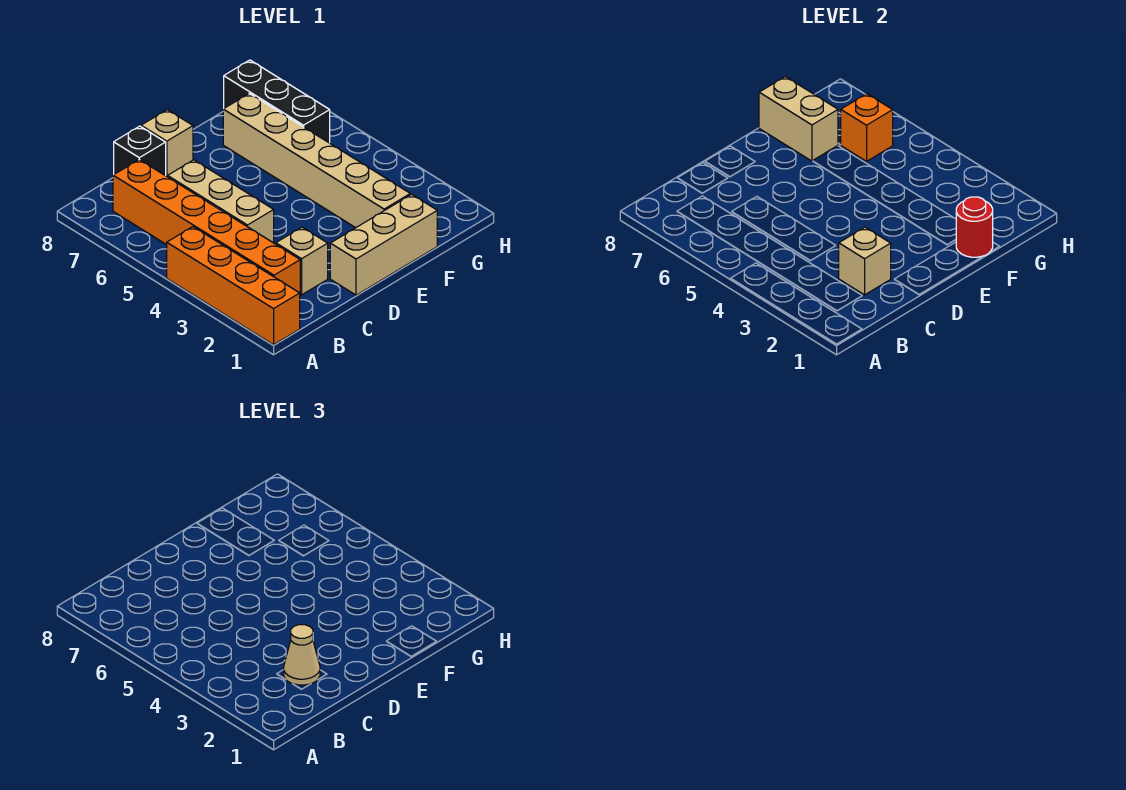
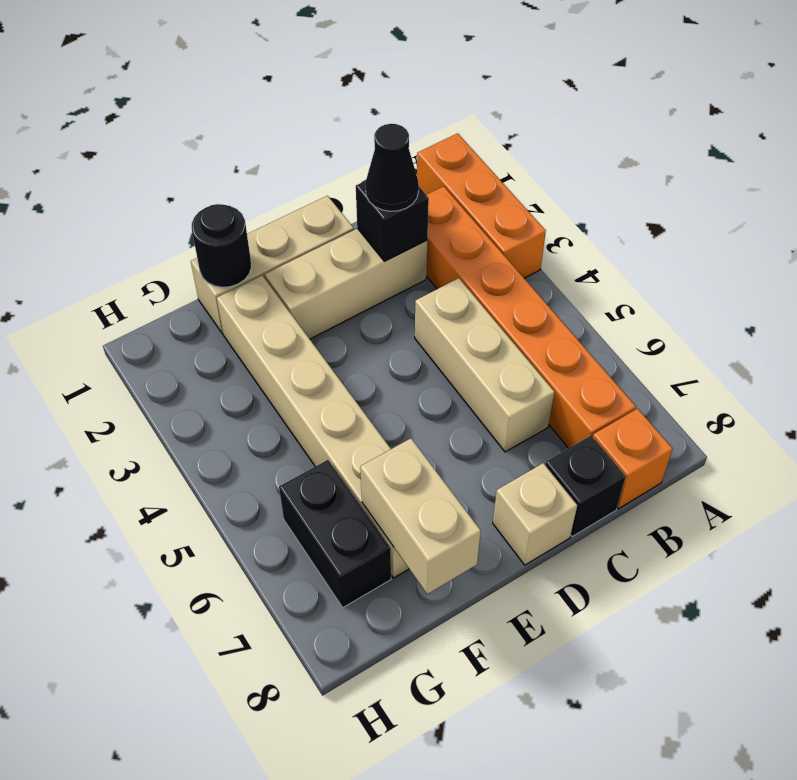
orange brick A1:A4 level 1 -> orange brick A1:A3 level 1
tan brick C2 level 1 -> tan brick C2:E2 level 1
tan brick C2 level 2 -> black brick C2 level 2
tan cone C2 level 3 -> black cone C2 level 3
red round brick F1 level 2 -> black round brick F1 level 2
black brick G6:G8 level 1 -> black brick G6:G7 level 1
orange brick G6 level 2 -> orange brick B8 level 1

